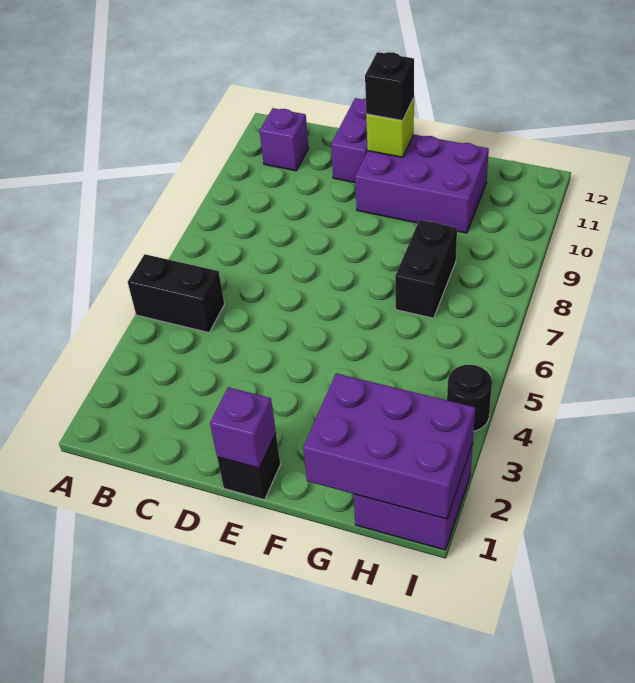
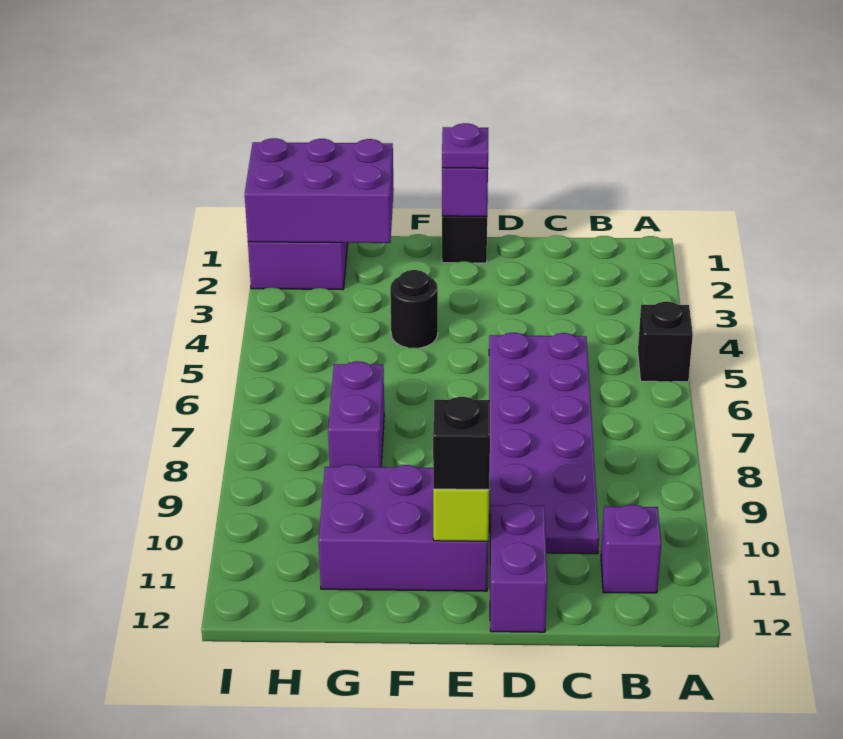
black brick A5:B5 level 1 -> black brick A5 level 1
none -> purple plate C5:D10 level 1
none -> purple plate E1 level 3
black brick G7:G8 level 1 -> purple brick G7:G8 level 1
black round brick I4 level 1 -> black round brick F4 level 1

